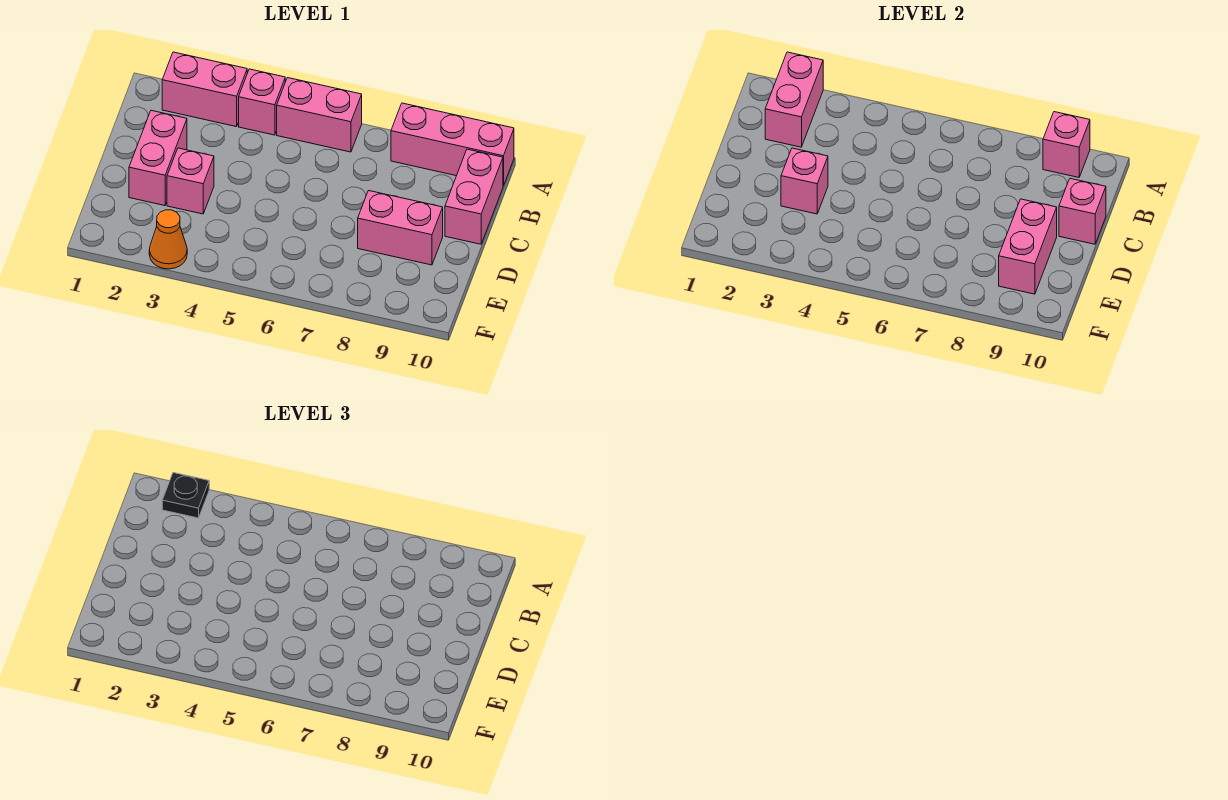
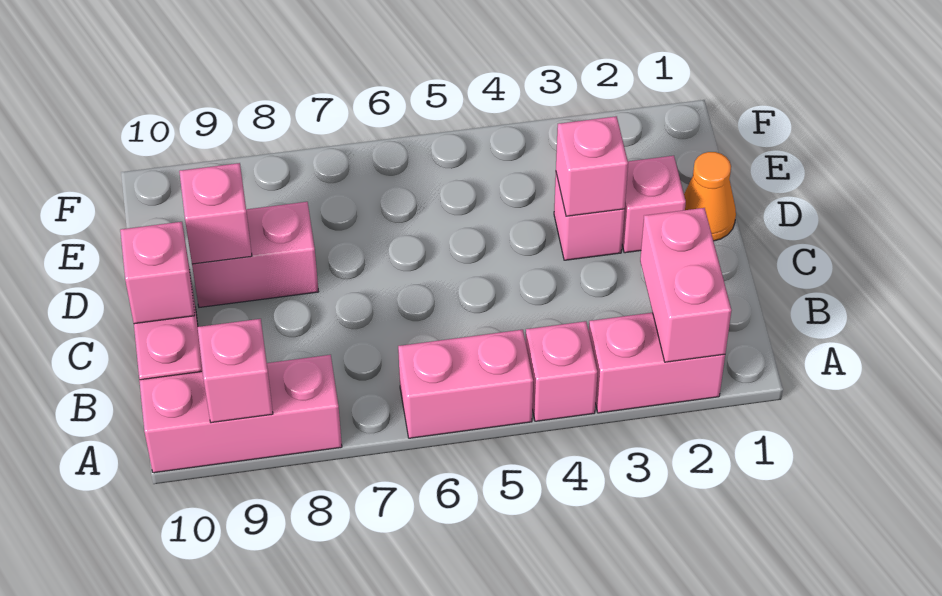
black plate A2 level 3 -> none
pink brick C2:D2 level 1 -> pink brick D2 level 1
pink brick D9:E9 level 2 -> pink brick D9 level 2
orange cone F3 level 1 -> orange cone D1 level 1

